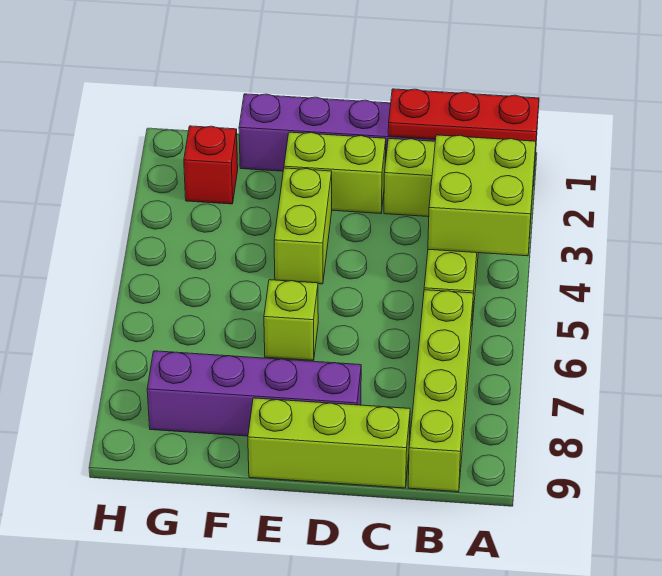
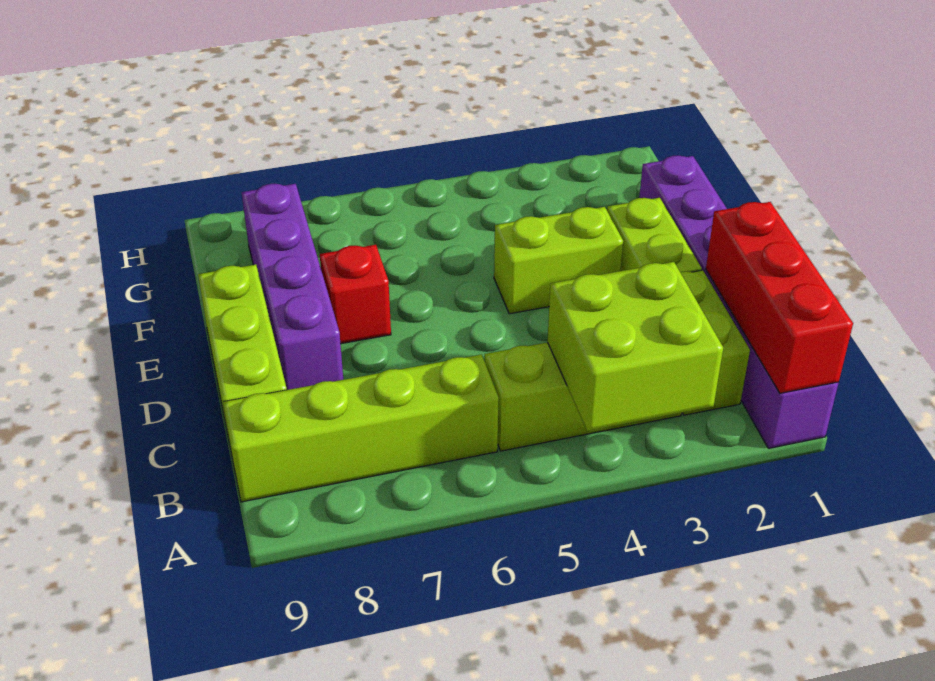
red plate A1:C1 level 2 -> red brick A1:C1 level 2
lime brick E6 level 1 -> none
red brick G2 level 1 -> red brick E7 level 1

